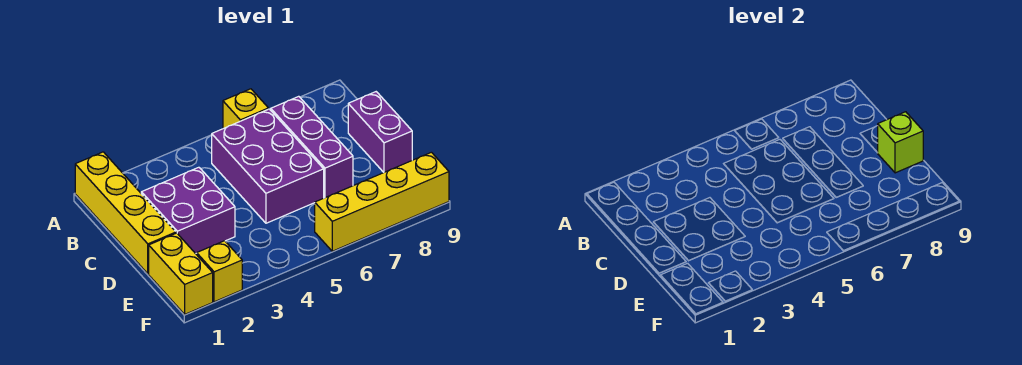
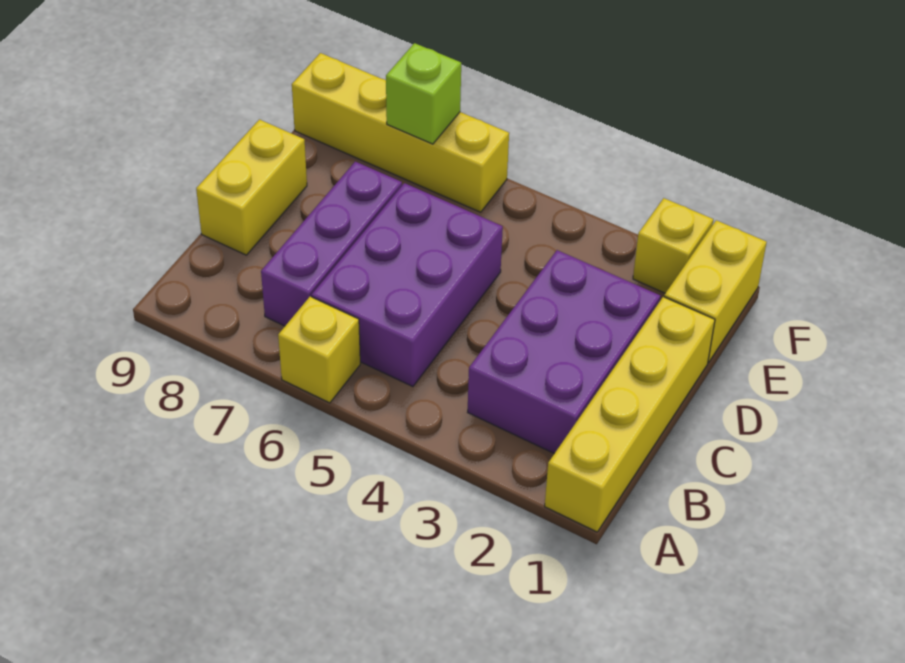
purple brick C2:D3 level 1 -> purple brick B2:D3 level 1
purple brick C9:D9 level 1 -> yellow brick C9:D9 level 1
lime brick D9 level 2 -> lime brick F7 level 2

